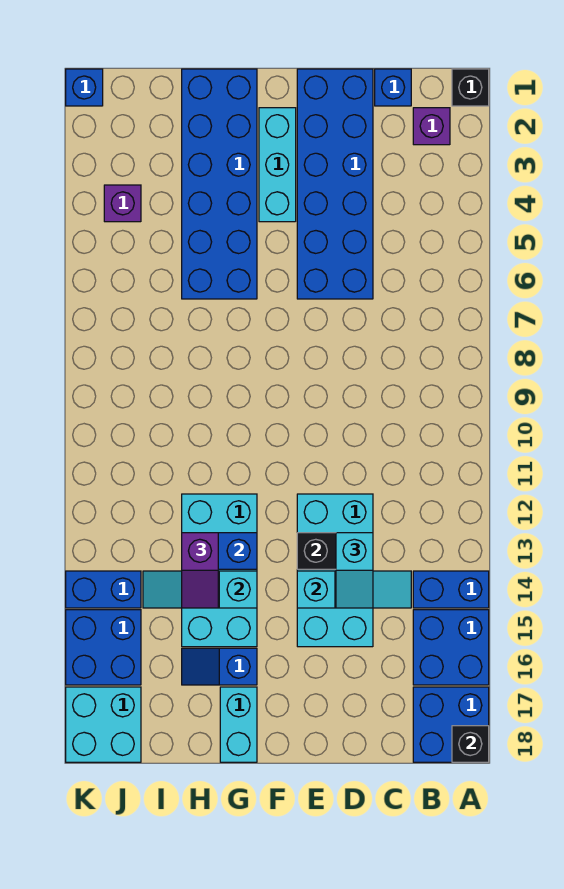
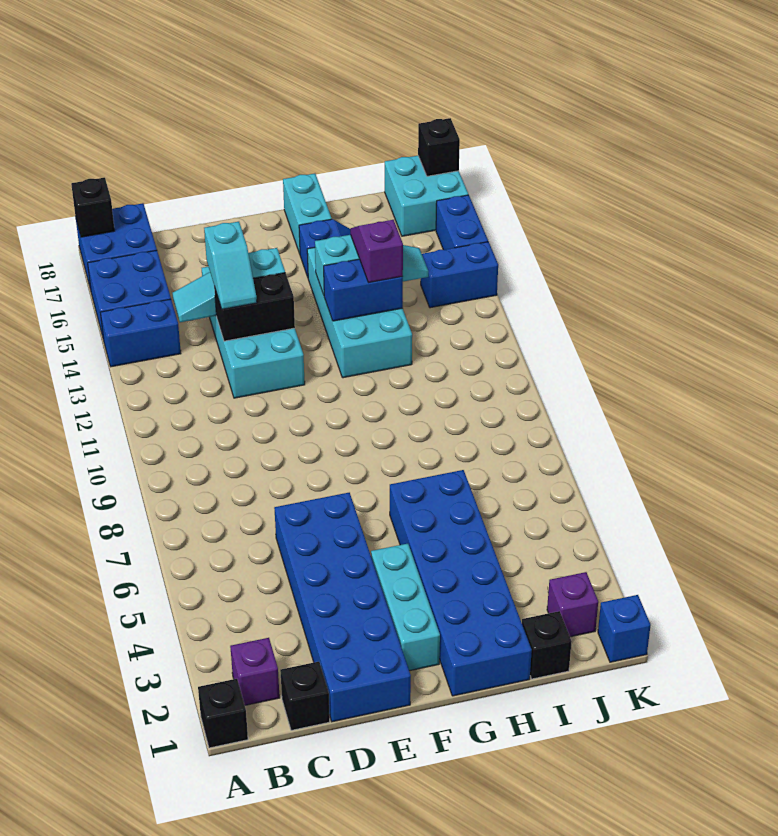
blue brick C1 level 1 -> black brick C1 level 1
cyan slope D13:D14 level 3 top 13 -> cyan slope D13:D14 level 3 top 14
none -> black brick I1 level 1
purple brick J4 level 1 -> purple brick J2 level 1
blue brick J15:K16 level 1 -> blue brick K15:K16 level 1
none -> black brick K18 level 2

